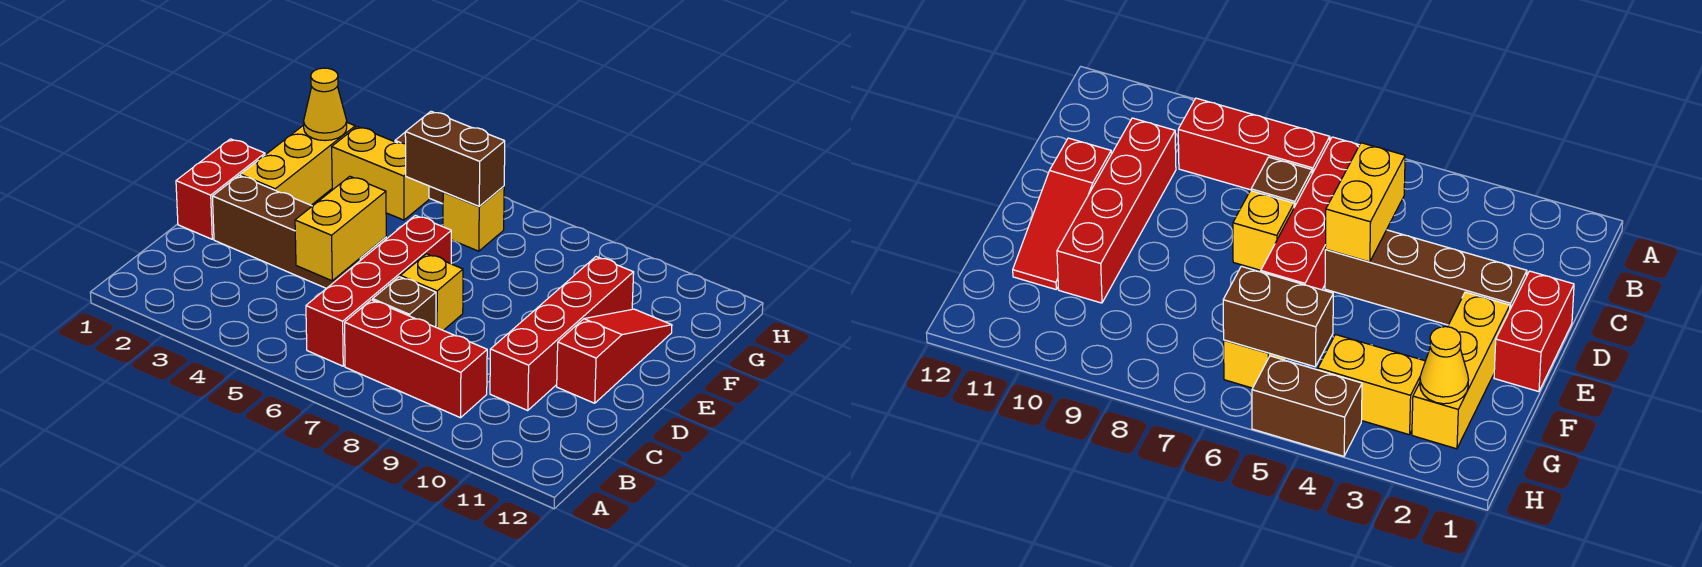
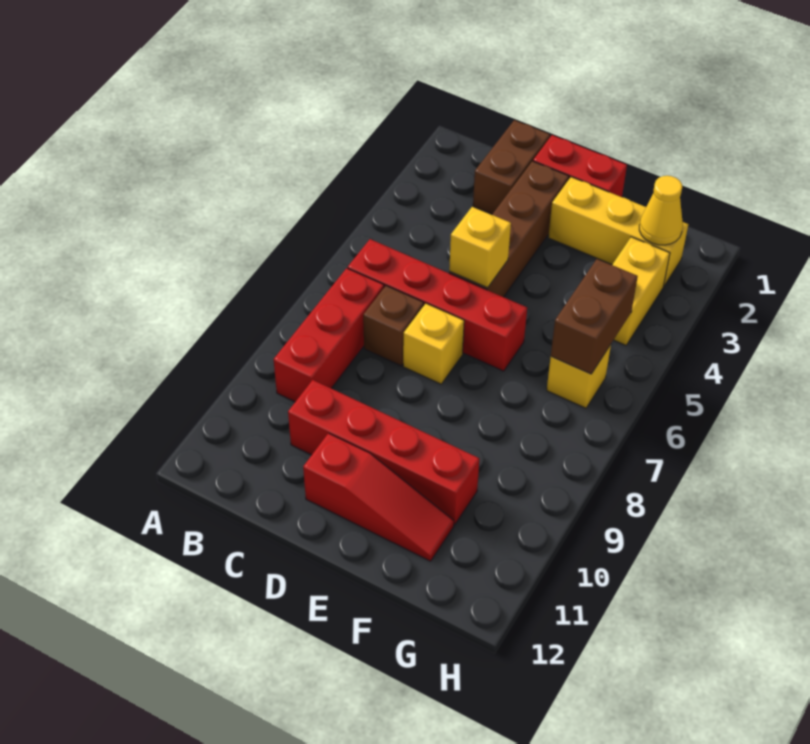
yellow brick C5:D5 level 2 -> yellow brick D5 level 2
brown brick H4:H5 level 1 -> brown brick C1:C2 level 1

